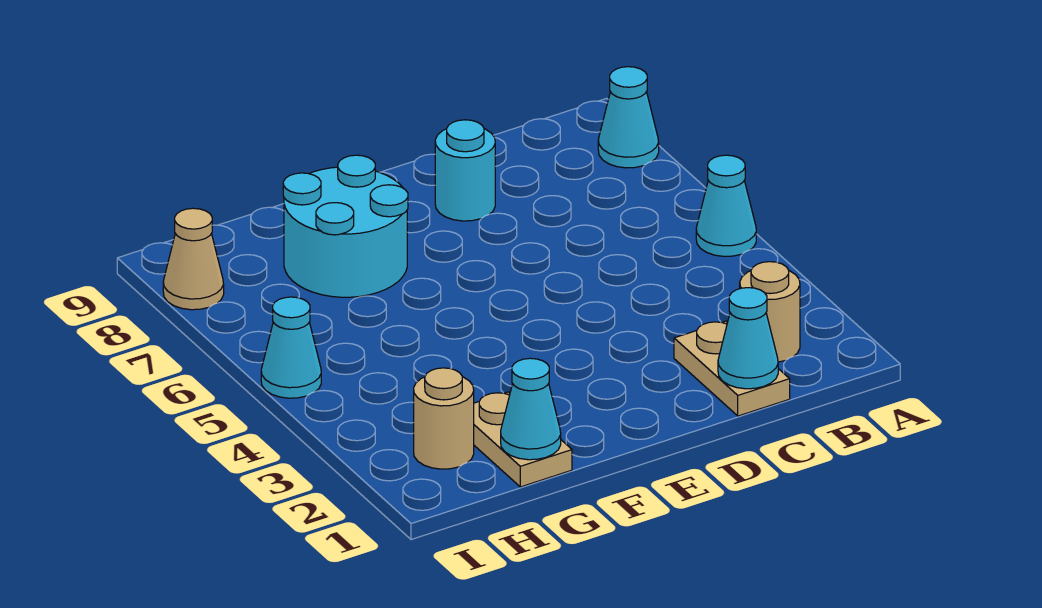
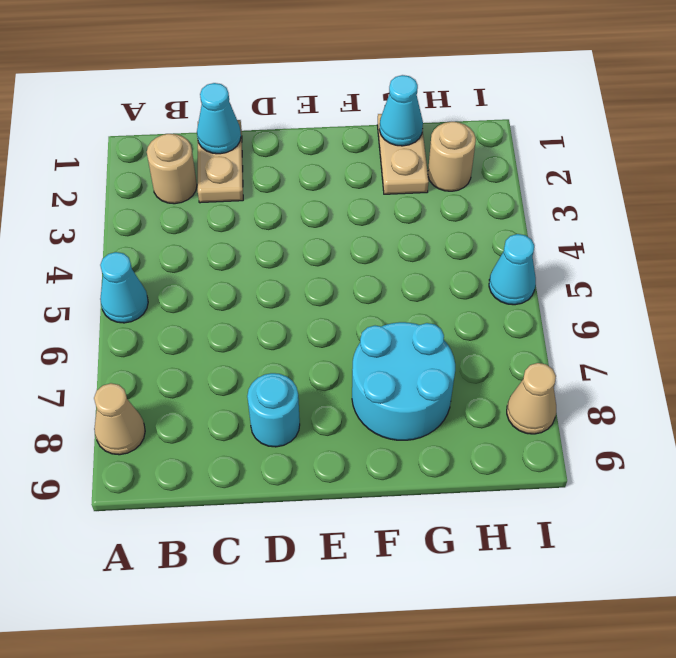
cyan cone A8 level 1 -> tan cone A8 level 1

